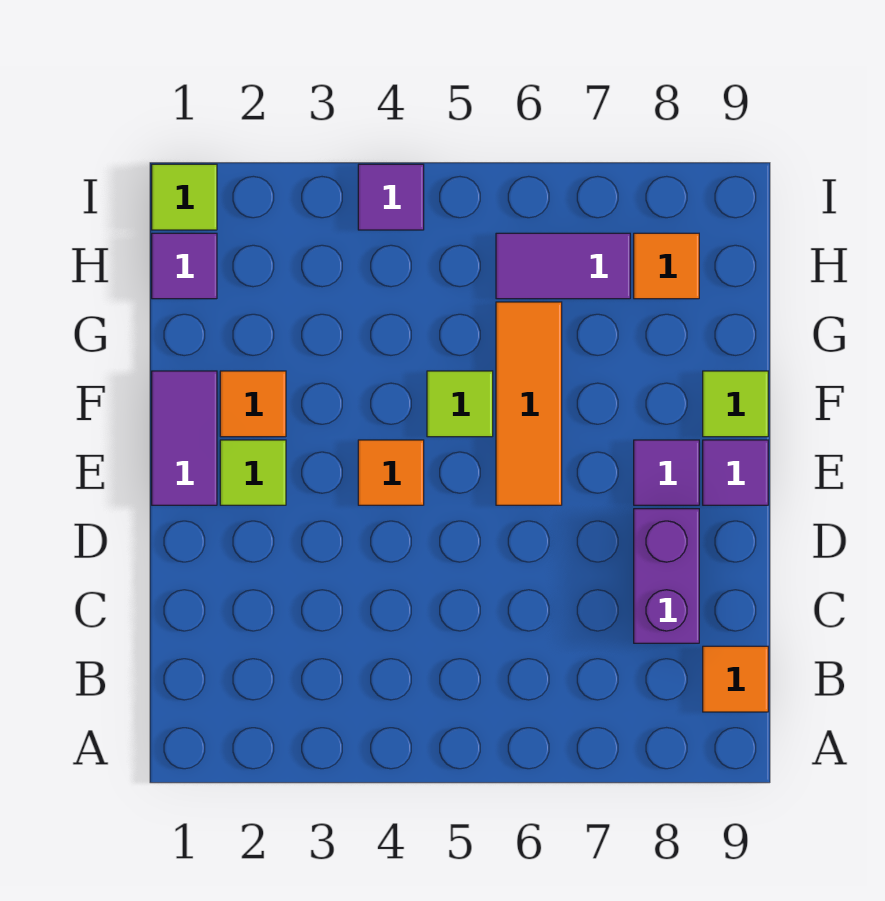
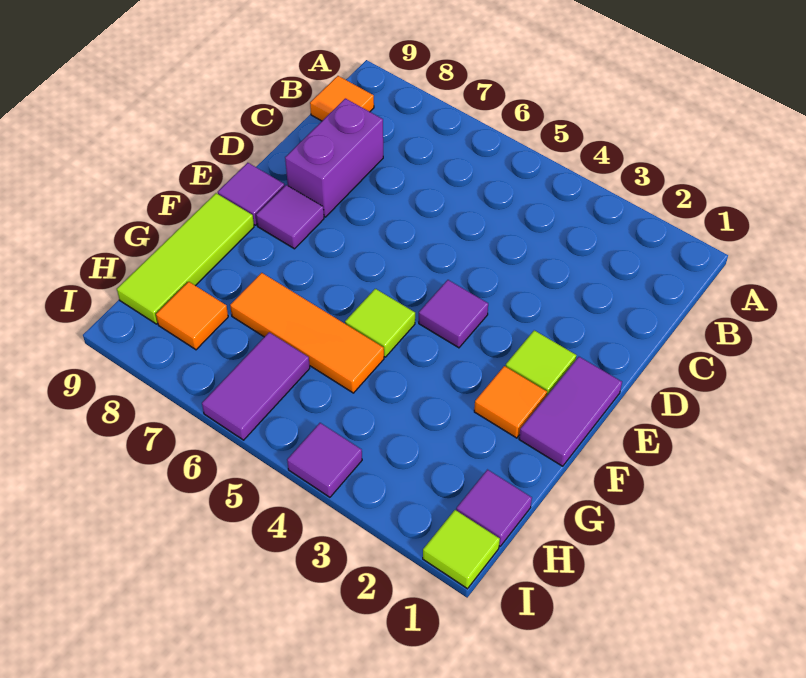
orange tile E4 level 1 -> purple tile E4 level 1
orange tile E6:G6 level 1 -> orange tile G5:G7 level 1
lime tile F9 level 1 -> lime tile F9:H9 level 1
purple tile H6:H7 level 1 -> purple tile H6:I6 level 1

